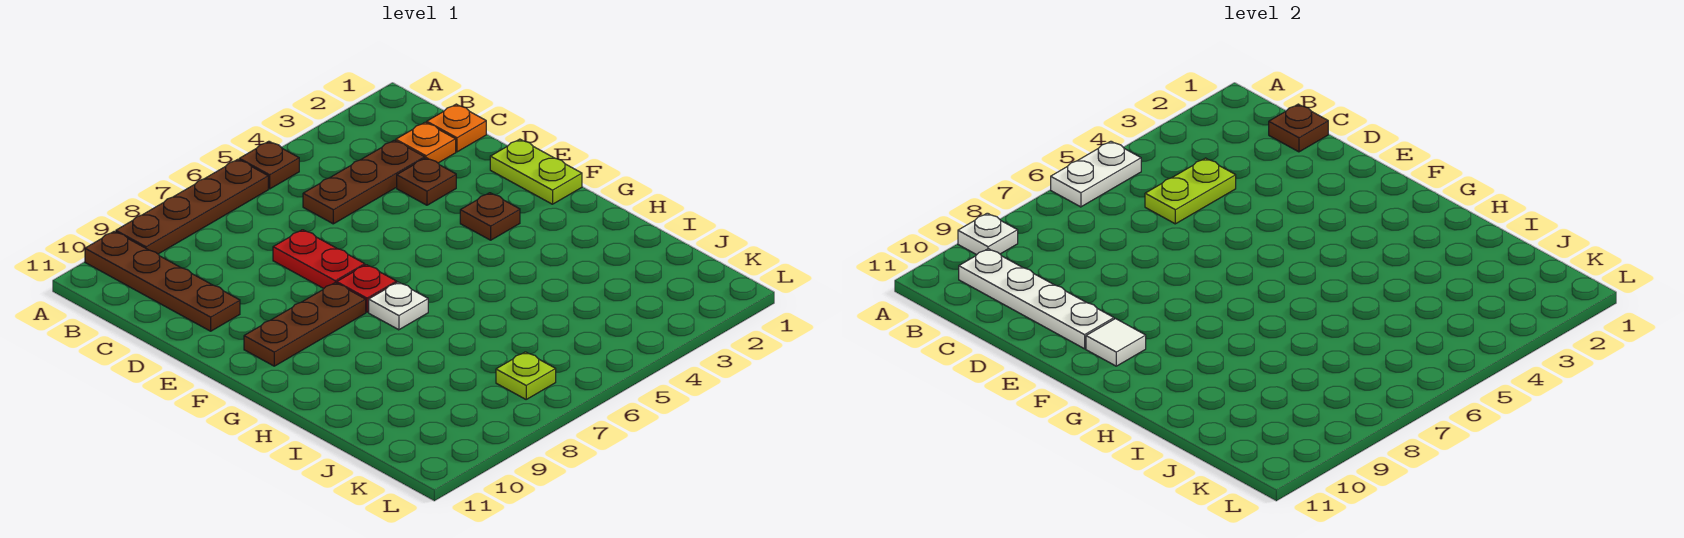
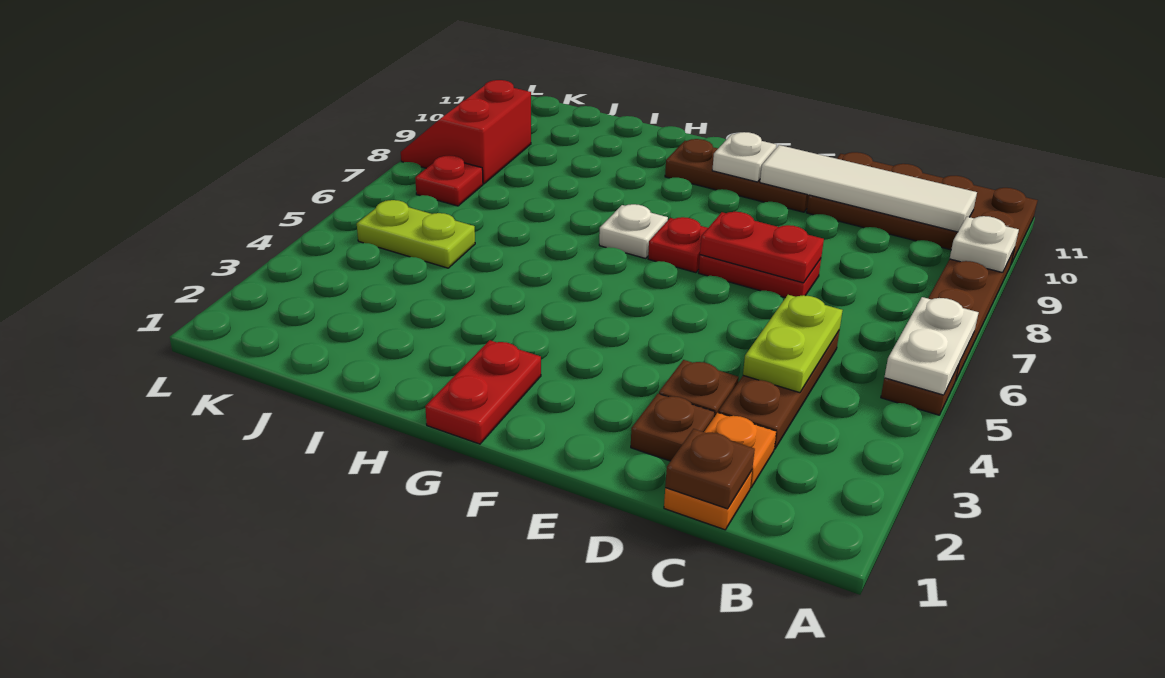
brown plate A10:D10 level 1 -> brown plate A10:D11 level 1
white plate B10:E10 level 2 -> white tile B10:E10 level 2
none -> red plate D7:E7 level 2
lime plate E1:F1 level 1 -> lime plate J5:K5 level 1
brown plate F3 level 1 -> brown plate D2 level 1
brown plate F8:F10 level 1 -> brown plate E10:G10 level 1
white tile F10 level 2 -> white plate F10 level 2
none -> red plate G1:G2 level 1
lime plate K7 level 1 -> red plate K7 level 1
none -> red slope K8:L9 level 1 top K

